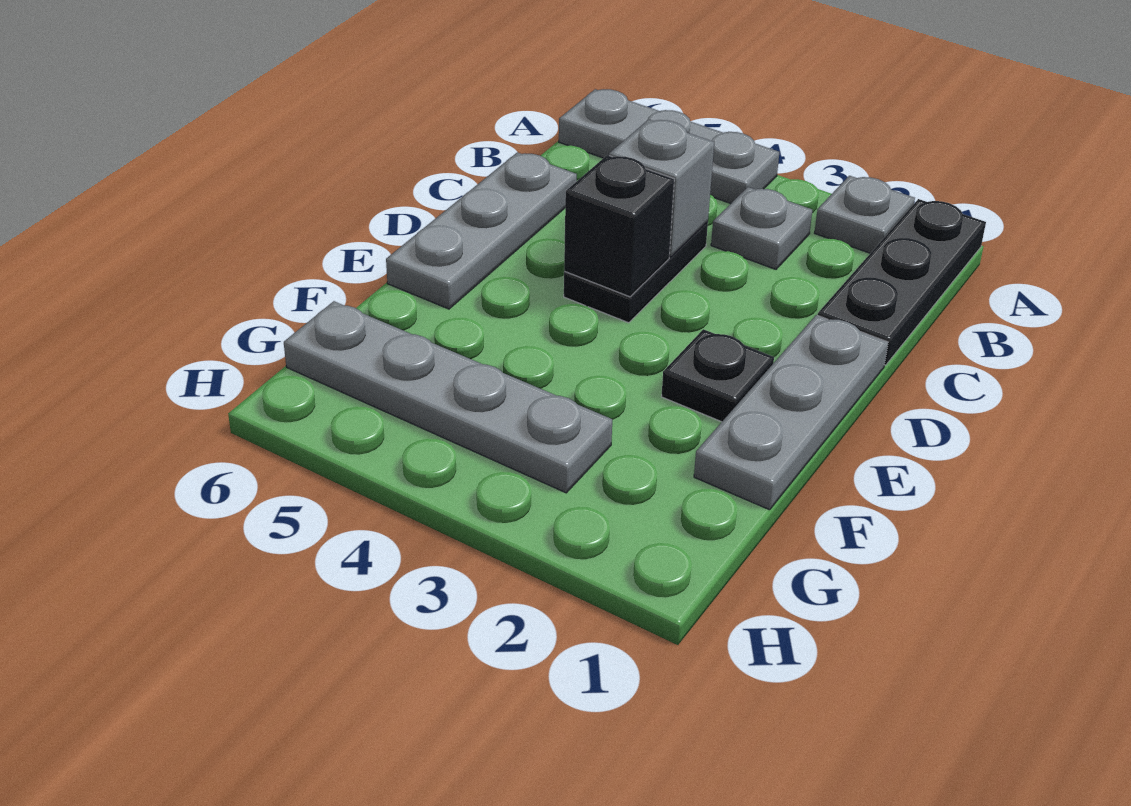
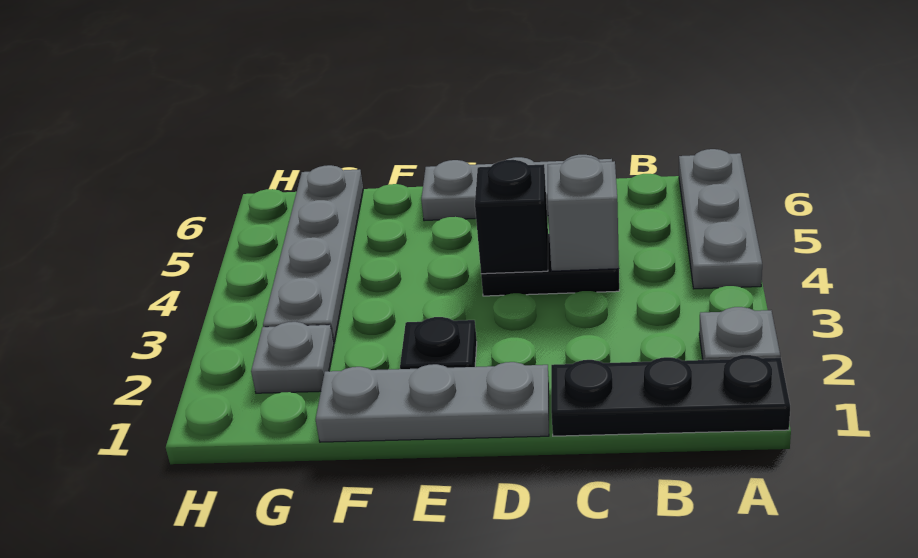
grey plate B3 level 1 -> grey plate G2 level 1

